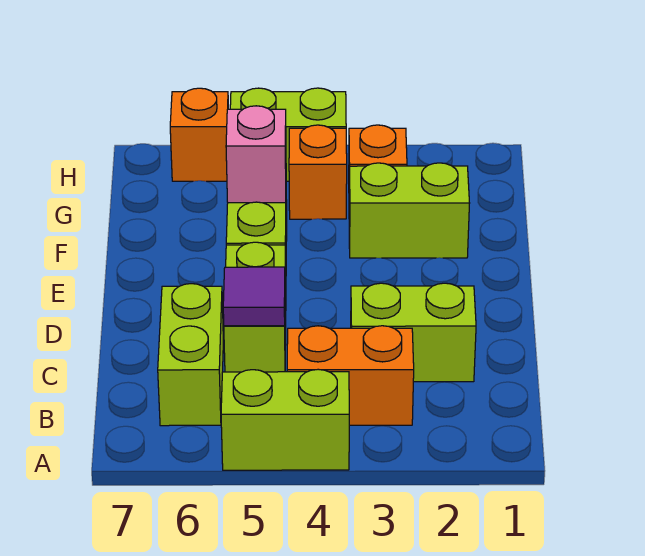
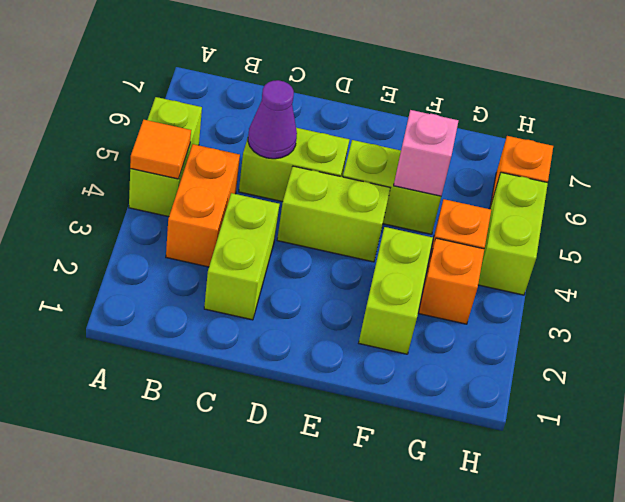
none -> orange tile A4 level 2
lime brick B6:C6 level 1 -> lime brick D4:E4 level 1
purple tile C5 level 2 -> purple cone C5 level 2

